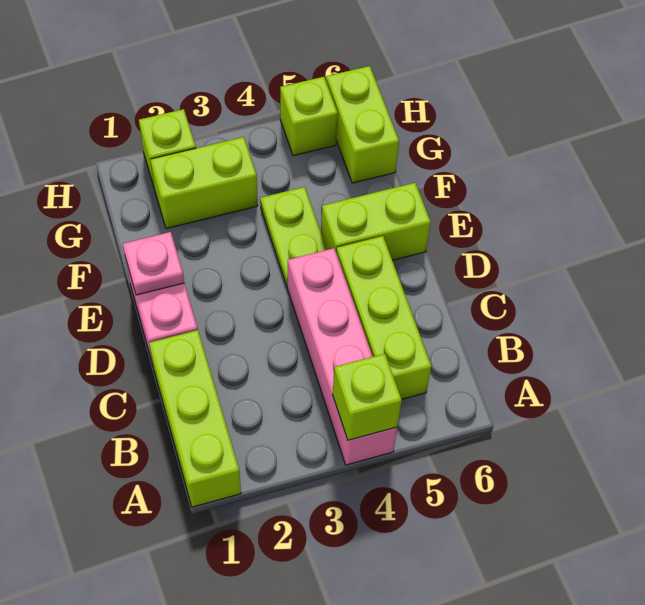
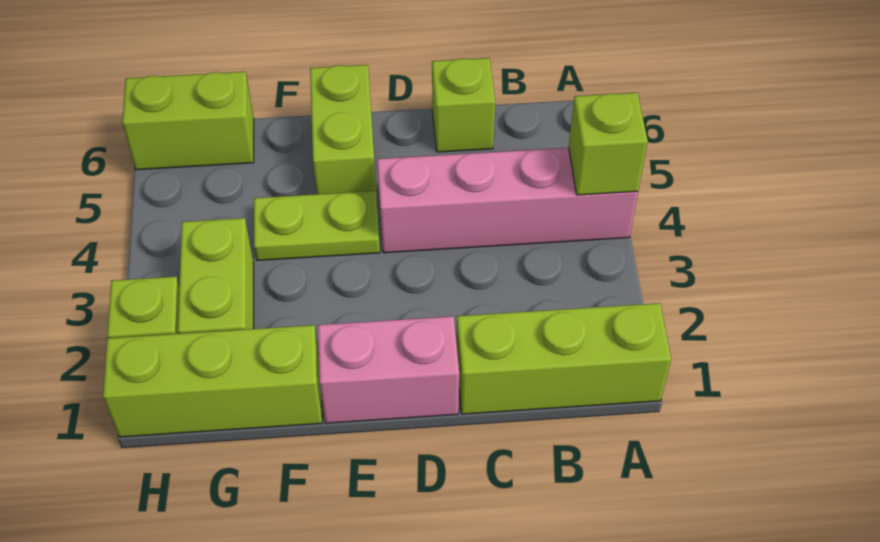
lime brick B5:D5 level 1 -> lime brick F1:H1 level 1
pink plate E1 level 2 -> none
lime brick H5 level 1 -> lime brick C6 level 1

